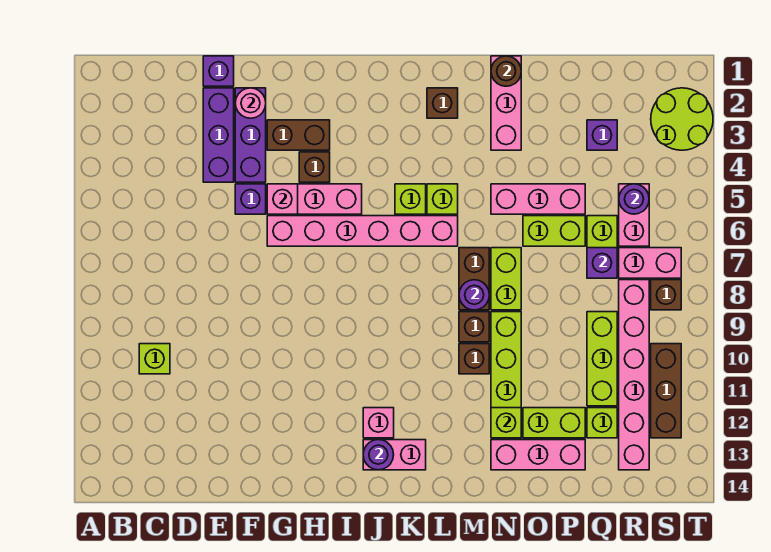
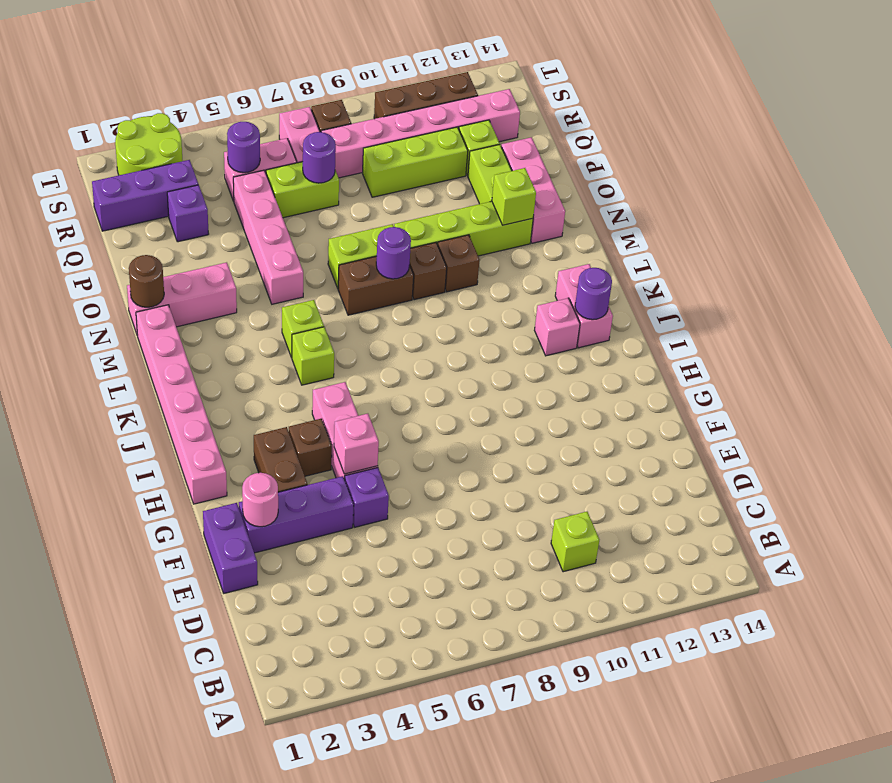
purple brick E1 level 1 -> purple brick E1:F1 level 1
purple brick E2:E4 level 1 -> purple brick R1:R3 level 1
pink brick G6:L6 level 1 -> pink brick H1:M1 level 1
brown brick L2 level 1 -> none
pink brick N5:P5 level 1 -> pink brick N5:Q5 level 1
lime brick O6:P6 level 1 -> none
purple brick Q7 level 2 -> purple round brick Q7 level 2

